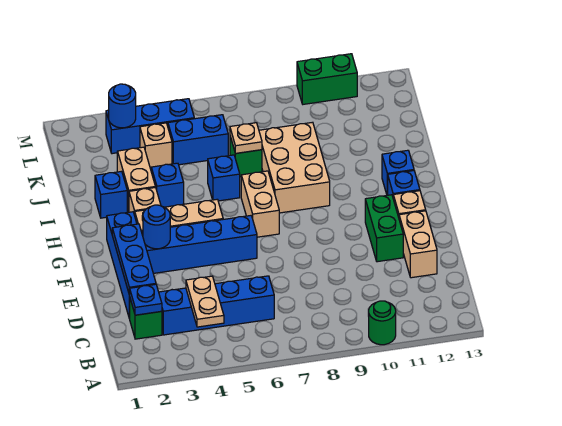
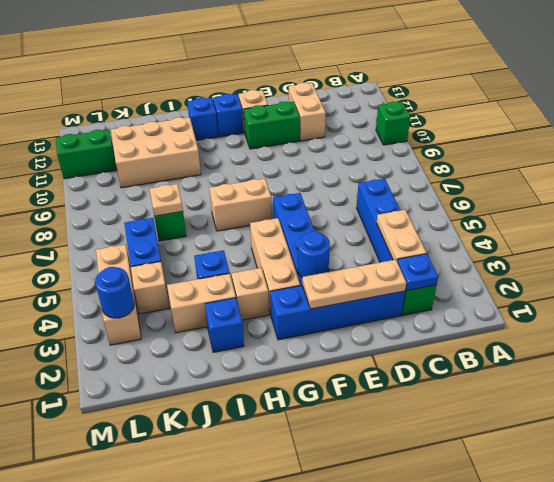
green round brick A10 level 1 -> green brick A10 level 1
tan plate B4:C4 level 2 -> tan plate C3:C4 level 2
blue plate D2:F2 level 2 -> tan plate D2:F2 level 2
tan brick D12:E12 level 1 -> tan brick D11:D12 level 1
tan brick H8:J9 level 1 -> tan brick I10:K11 level 1
blue brick I6 level 1 -> none
blue brick L3:L5 level 1 -> tan brick L3:L5 level 1
green brick M10:M11 level 1 -> green brick L11:M11 level 1

